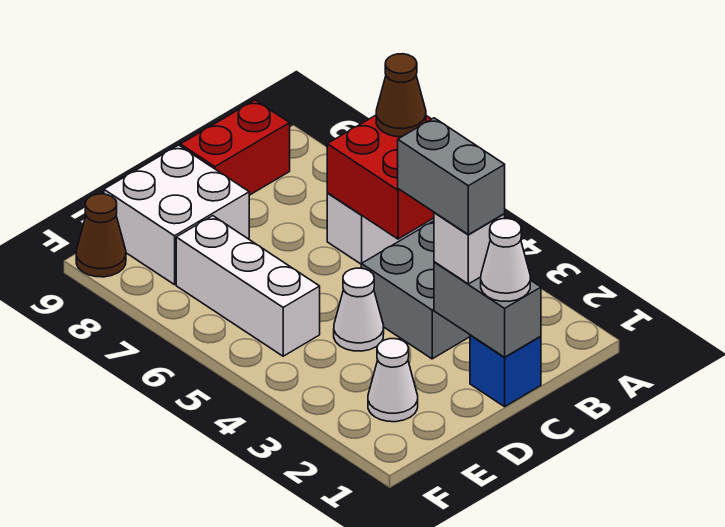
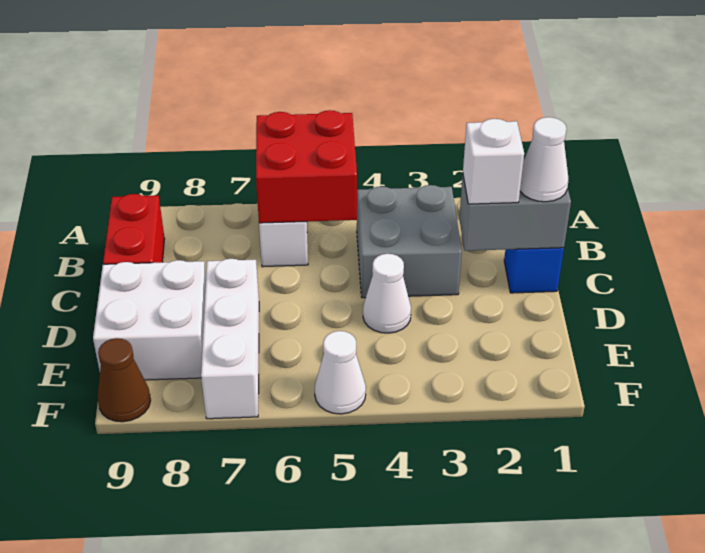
brown cone A6 level 3 -> none
grey brick C2:C3 level 4 -> none
white cone E2 level 1 -> white cone F5 level 1
white brick E5:E7 level 1 -> white brick D7:F7 level 1

